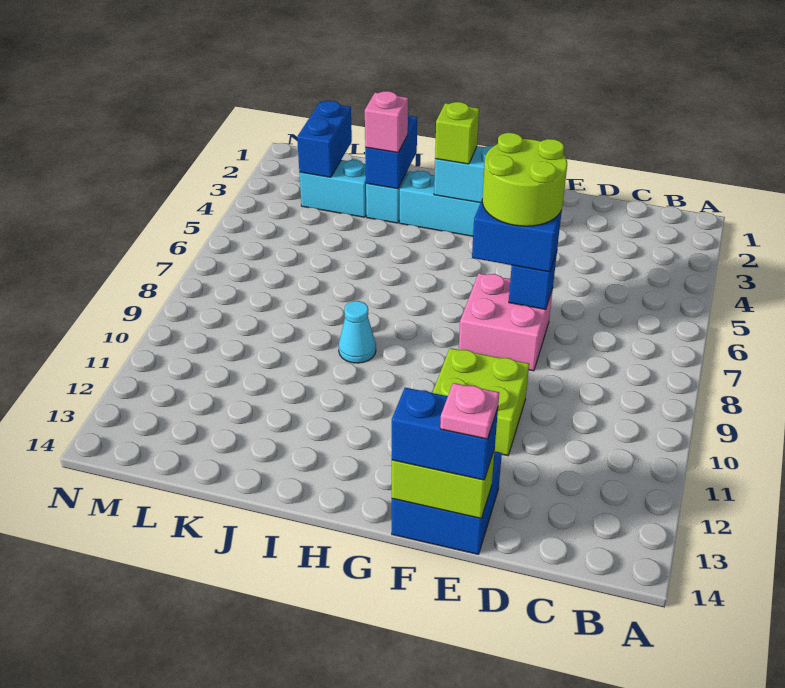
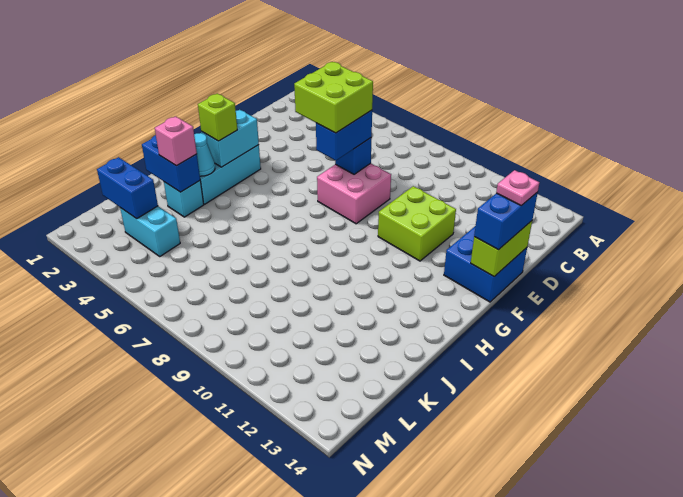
lime round brick E6:F7 level 4 -> lime brick E6:F7 level 4
cyan cone I9 level 1 -> cyan cone I3 level 2
cyan brick K3:L3 level 1 -> cyan brick L3:L4 level 1

